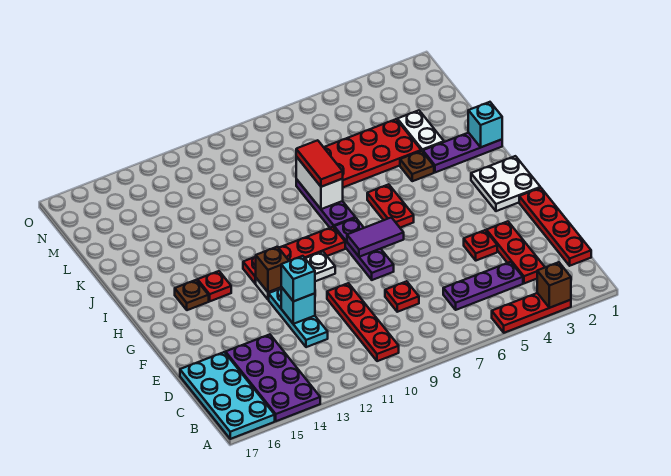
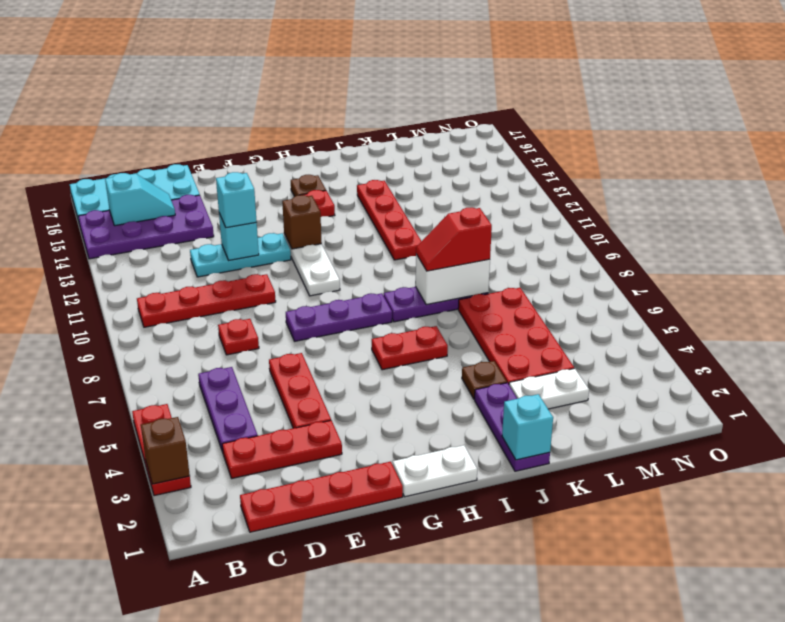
none -> cyan slope B15:C15 level 2 top B
red plate E4 level 1 -> red plate E4:E6 level 1
white plate G1:H2 level 1 -> white plate G1:H1 level 1
purple tile G7:G8 level 2 -> none
red plate H9:H12 level 1 -> red plate J11:J14 level 1
red tile J8:K8 level 3 -> red slope J8:K8 level 3 top K

